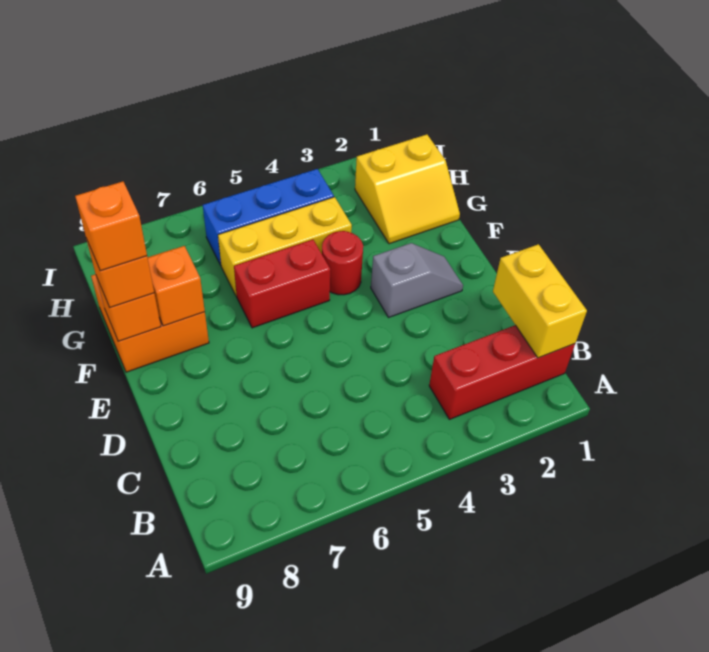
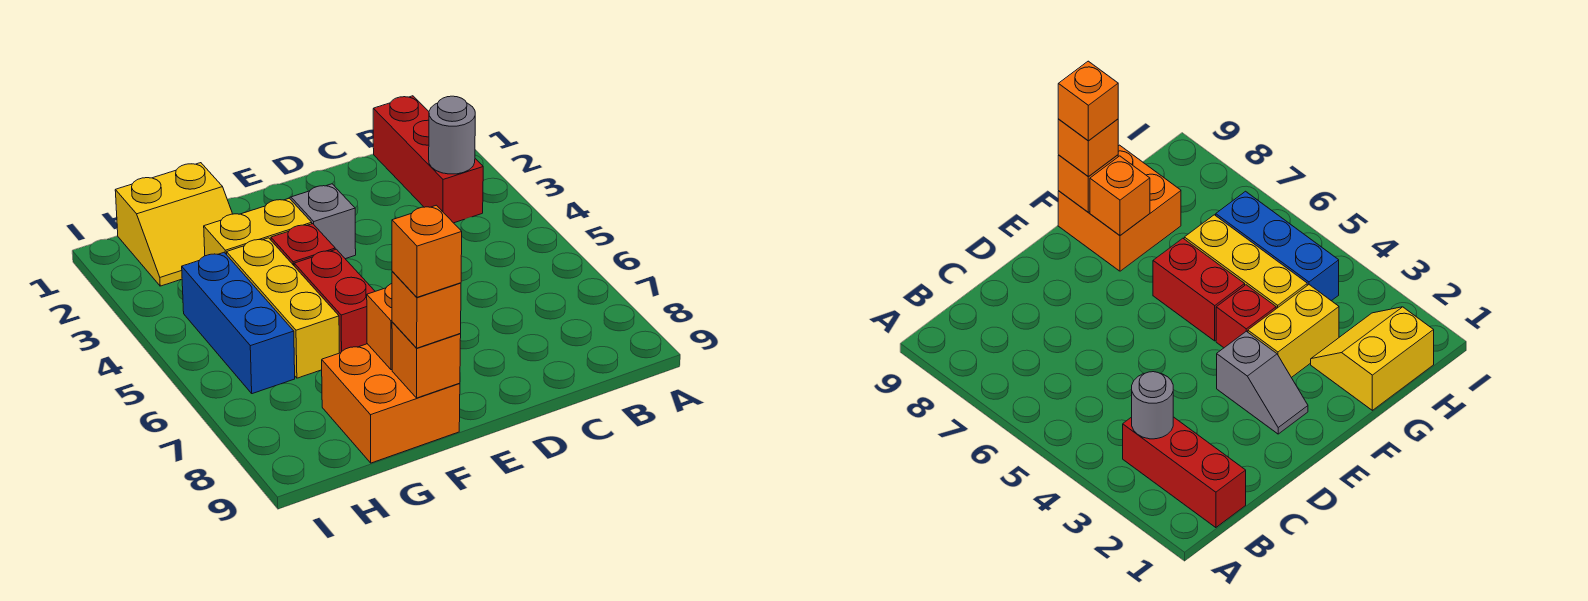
yellow brick B1:C1 level 2 -> yellow brick F3:G3 level 1
none -> grey round brick B3 level 2
red round brick F4 level 1 -> red brick F4 level 1
yellow slope G1:H2 level 1 top H -> yellow slope G1:H2 level 1 top 1

